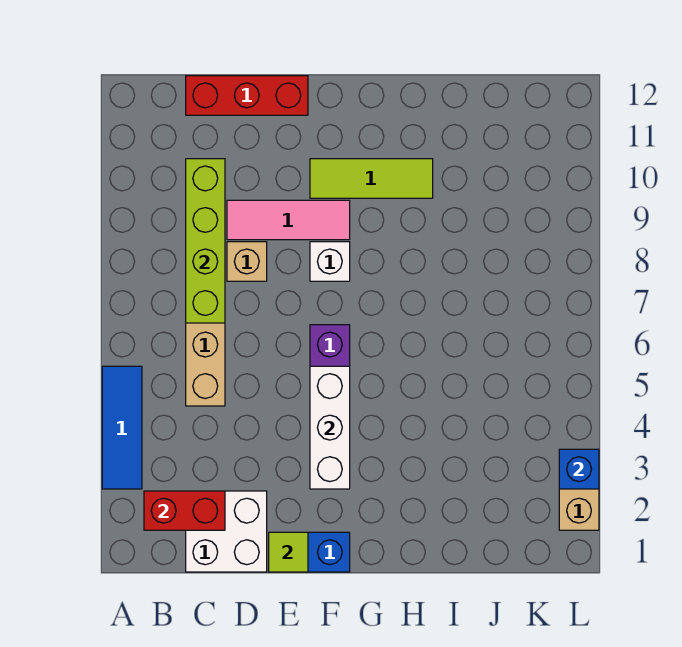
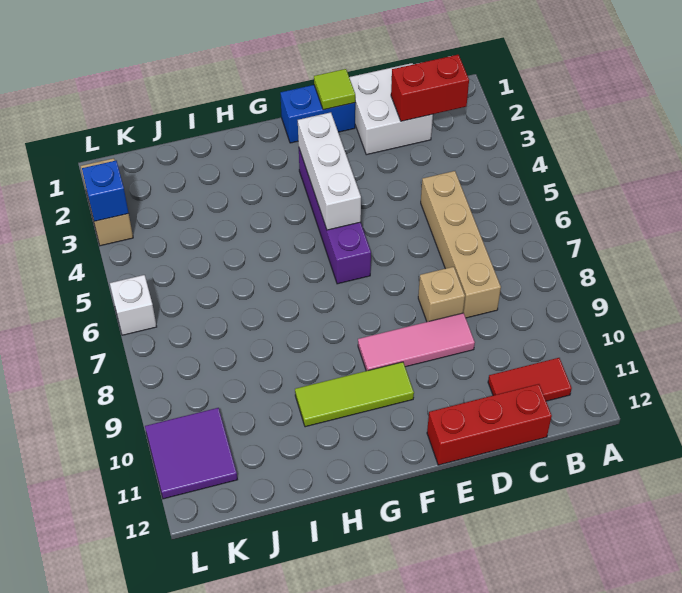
blue tile A3:A5 level 1 -> none
none -> red tile B11:C11 level 1
lime brick C7:C10 level 2 -> none
white brick F8 level 1 -> white brick L6 level 1
none -> purple tile K10:L11 level 1

